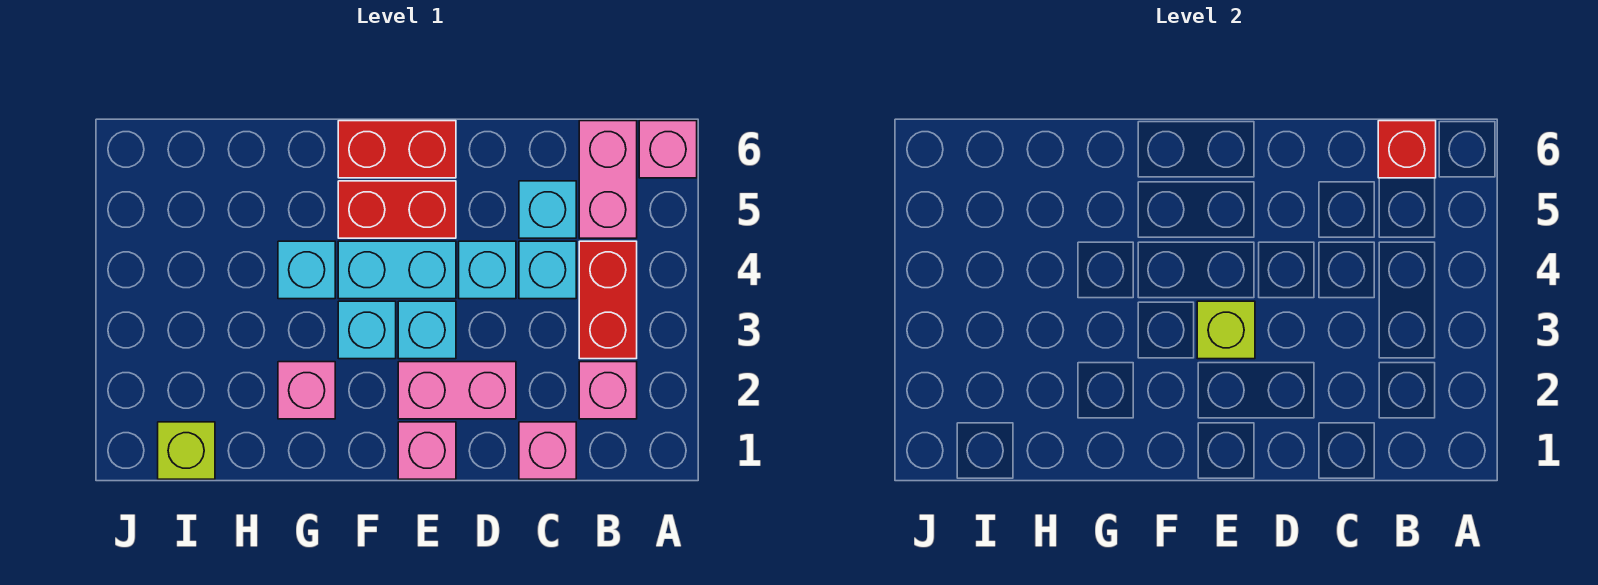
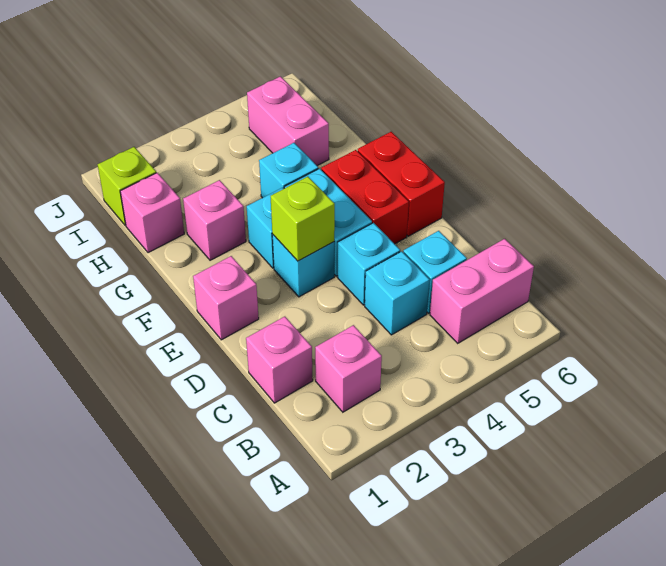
pink brick A6 level 1 -> pink brick H1 level 1
red brick B3:B4 level 1 -> none
red brick B6 level 2 -> none
pink brick D2:E2 level 1 -> pink brick H5:I5 level 1

